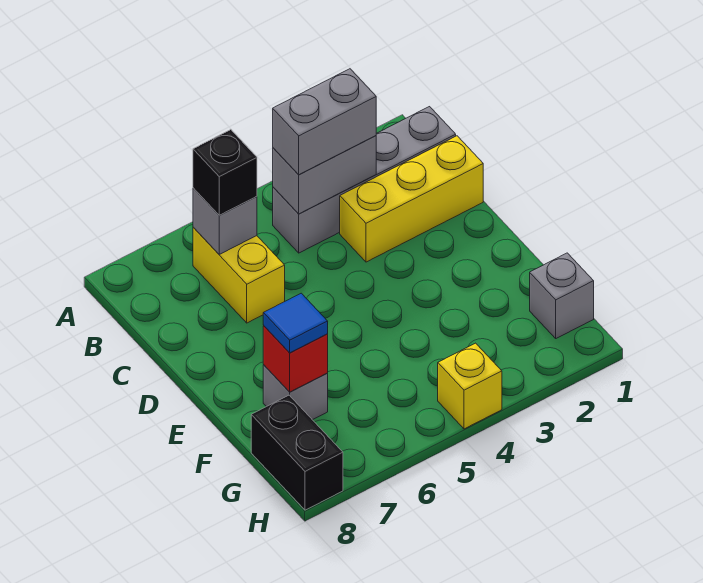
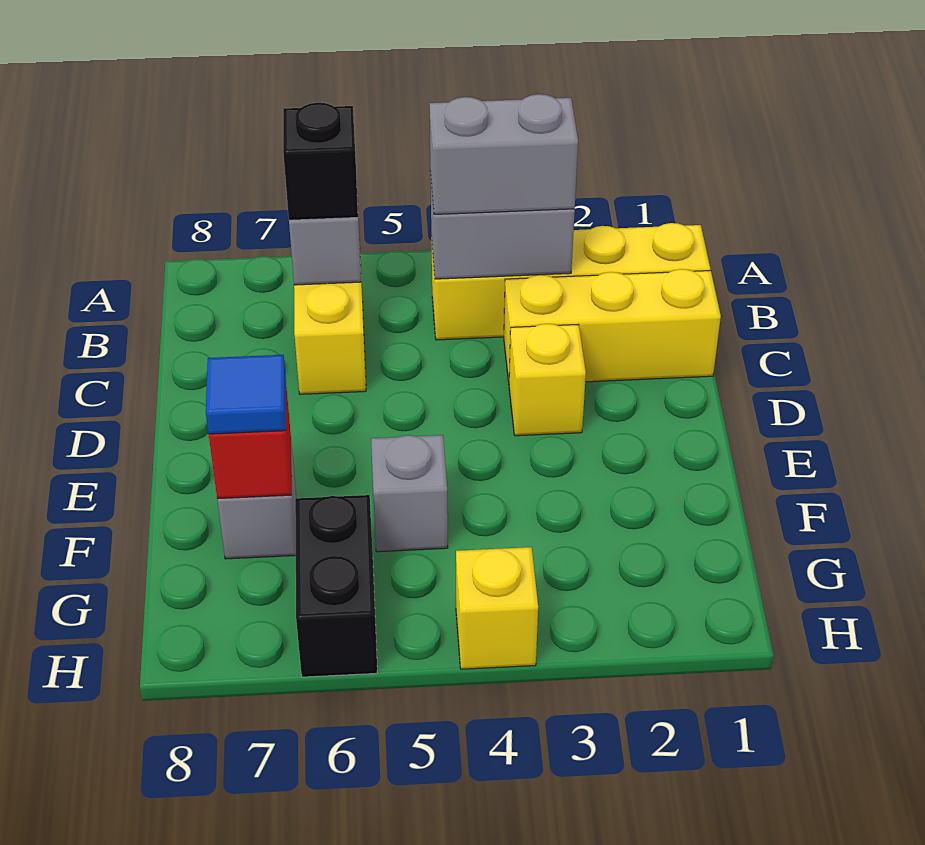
grey brick B1:B4 level 1 -> yellow brick B1:B4 level 1
none -> yellow brick D3 level 1
grey brick G1 level 1 -> grey brick F5 level 1
black brick G8:H8 level 1 -> black brick G6:H6 level 1

